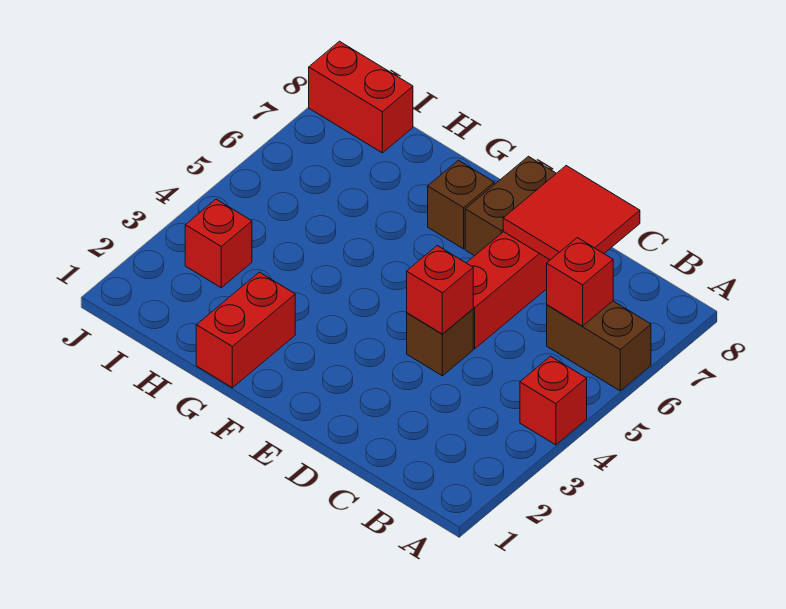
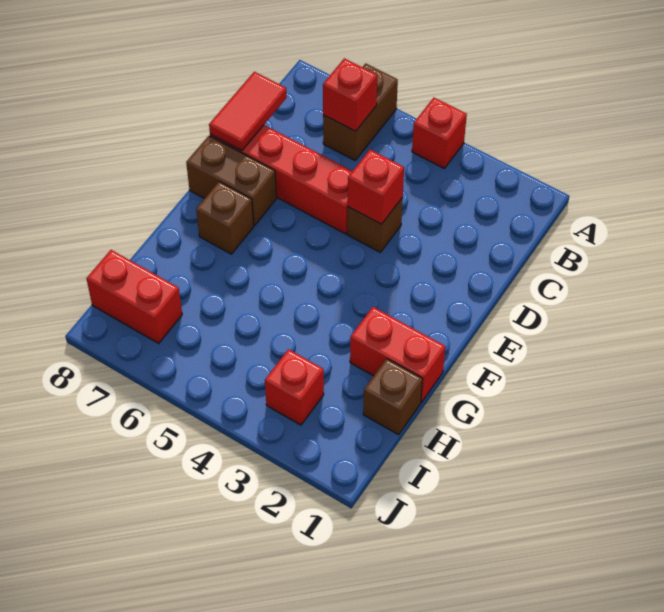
red tile C7:D8 level 2 -> red tile C8:D8 level 2
none -> brown brick H1 level 1
red brick I8:J8 level 1 -> red brick I7:I8 level 1

